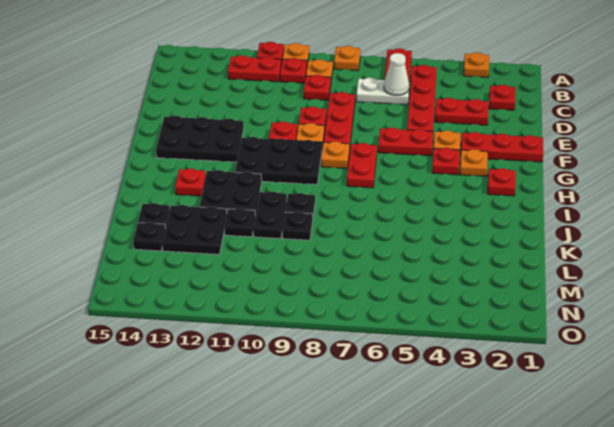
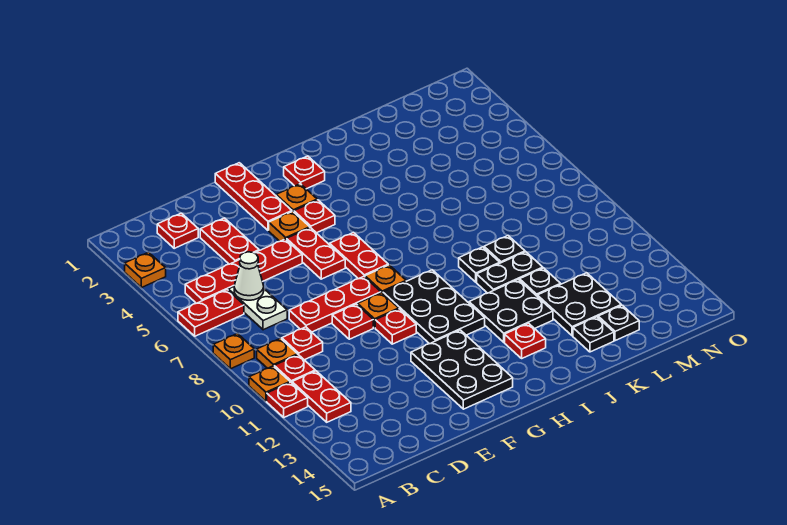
red plate G7:H7 level 1 -> red plate G6:G7 level 1

